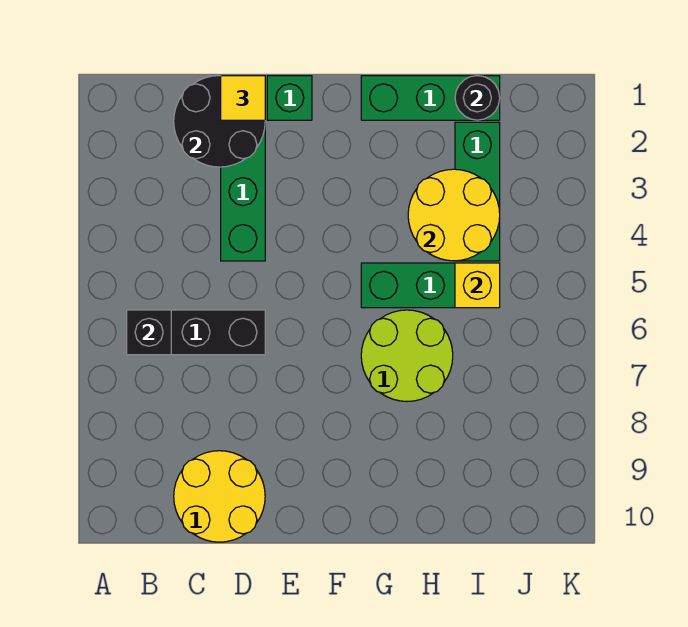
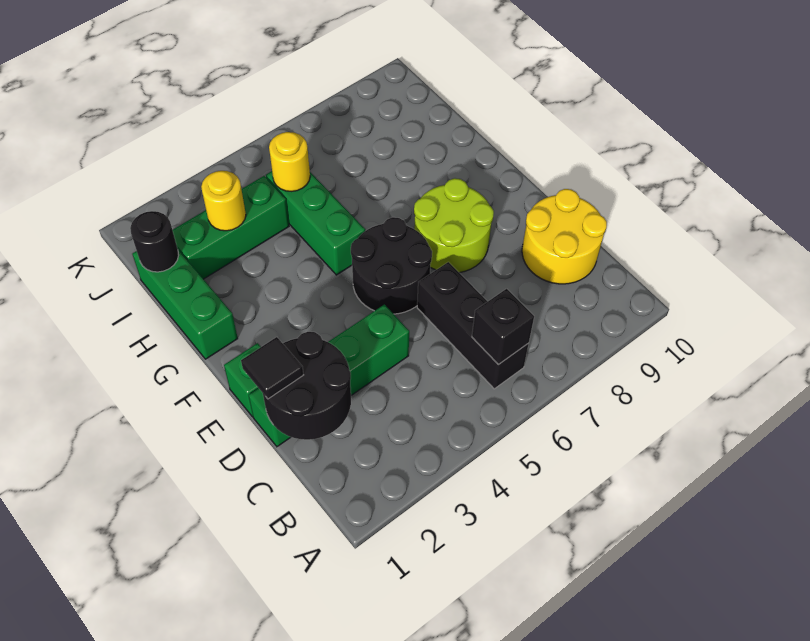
yellow tile D1 level 3 -> black tile D1 level 3
none -> black round brick E5:F6 level 1
lime round brick G6:H7 level 1 -> lime round brick E7:F8 level 1
yellow round brick H3:I4 level 2 -> yellow round brick I3 level 2
yellow brick I5 level 2 -> yellow round brick I5 level 2

